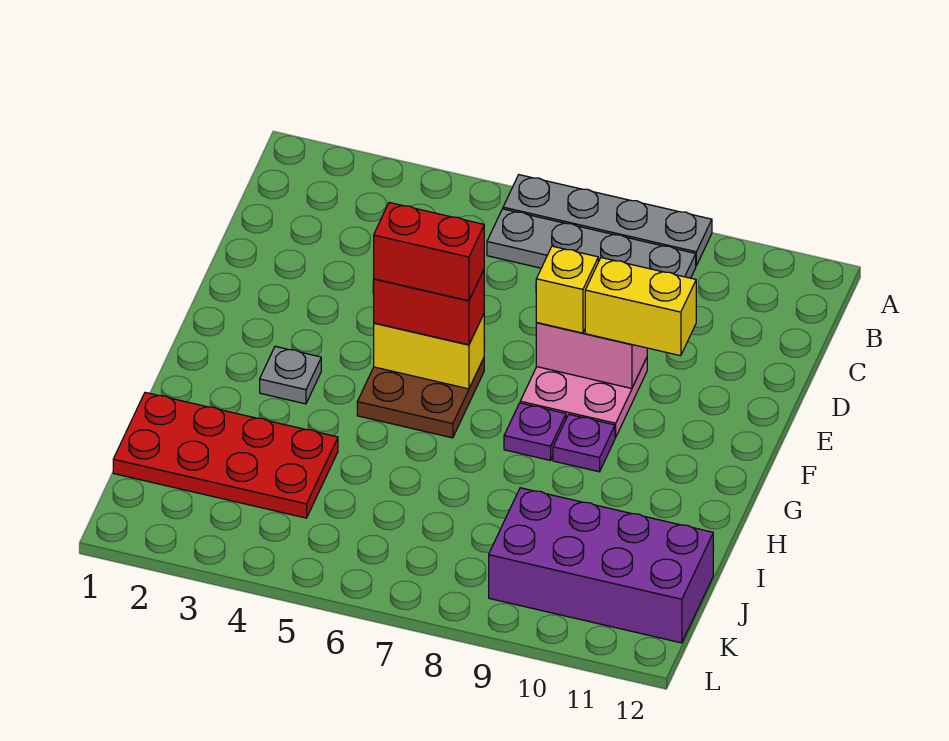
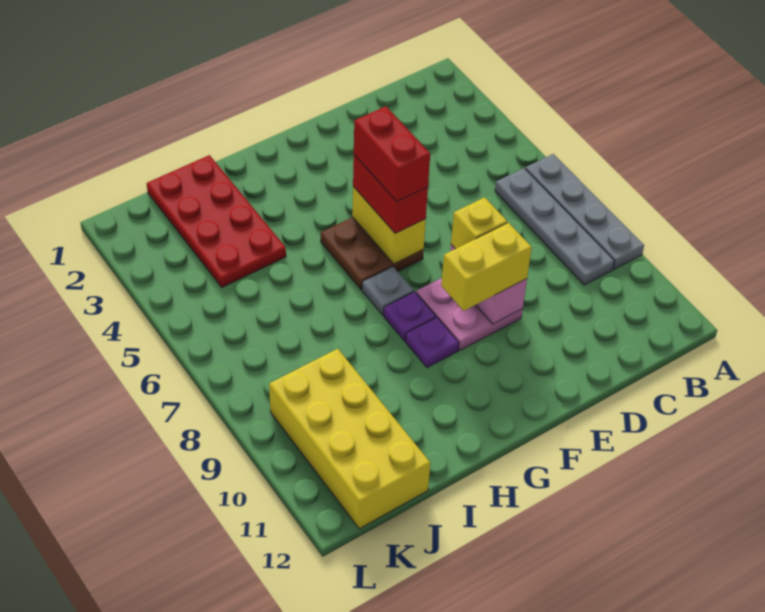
yellow brick E9:E10 level 3 -> yellow brick E9:F9 level 3
grey plate G3 level 1 -> grey plate G7 level 1
purple brick J9:K12 level 1 -> yellow brick J9:K12 level 1

